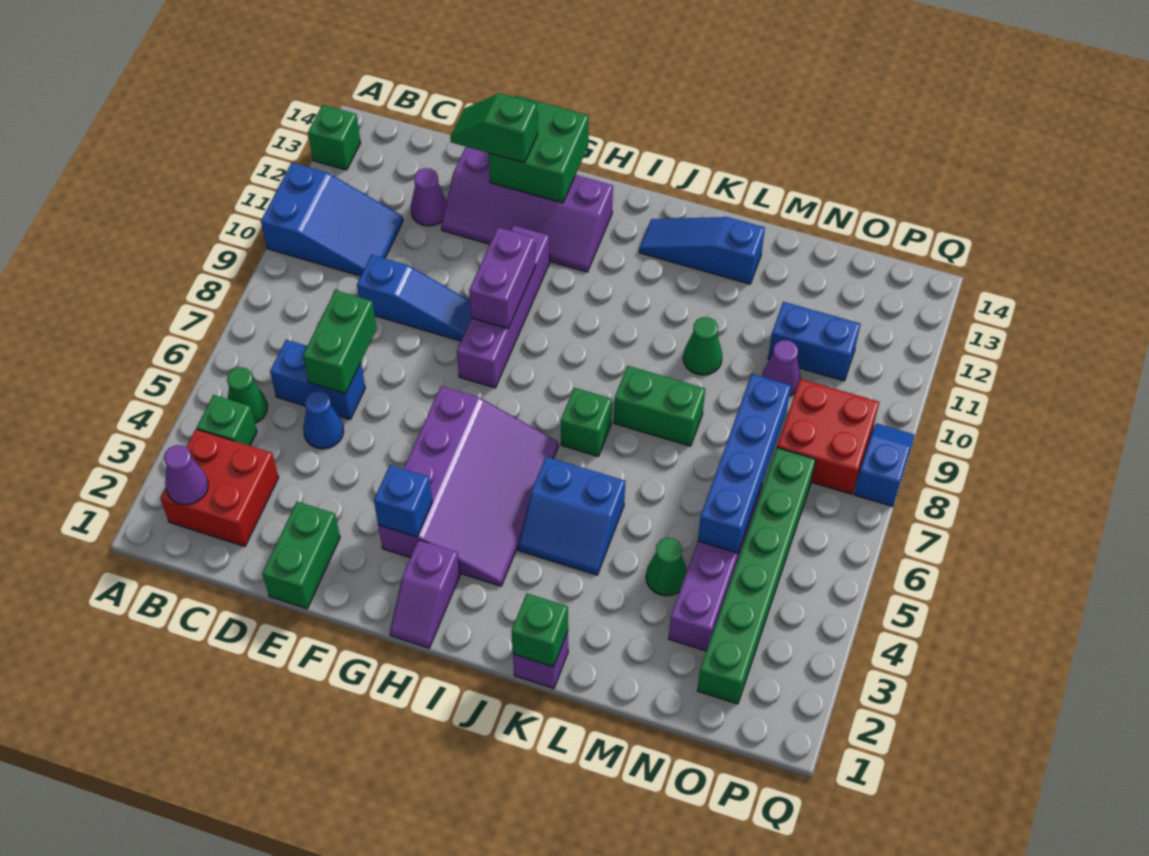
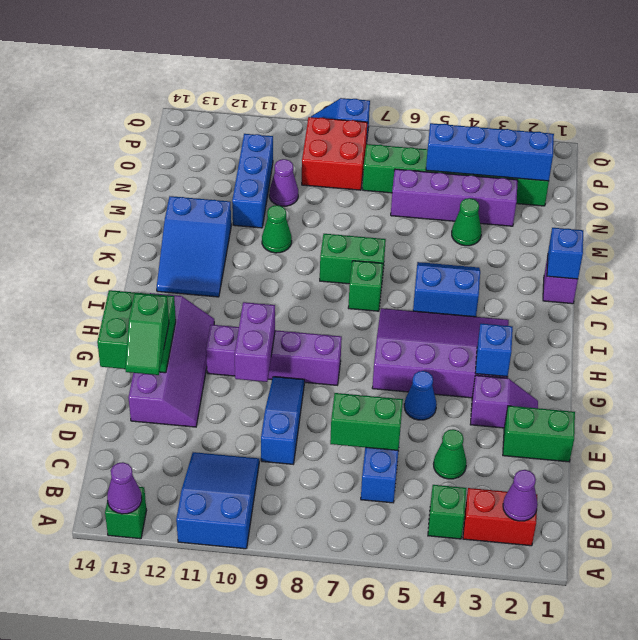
red brick B2:C3 level 1 -> red brick B2:B3 level 1
green cone B5 level 1 -> green cone D4 level 1
blue cone D5 level 1 -> blue cone F5 level 1
purple cone D12 level 1 -> purple cone A13 level 2
purple brick G9:G10 level 2 -> purple brick F10:G10 level 2
purple slope H1:H2 level 1 top 2 -> purple slope F2:F3 level 1 top 3
blue slope J4:K5 level 1 top 5 -> blue slope J4:K5 level 1 top J
blue slope J13:L13 level 1 top L -> blue slope J12:L13 level 1 top L
green brick K1 level 2 -> blue brick K1 level 2
green brick K8:L8 level 1 -> green brick K7:K8 level 1
blue brick N5:N8 level 2 -> blue brick O2:O5 level 2
blue brick N11:O11 level 1 -> blue brick M11:O11 level 1

